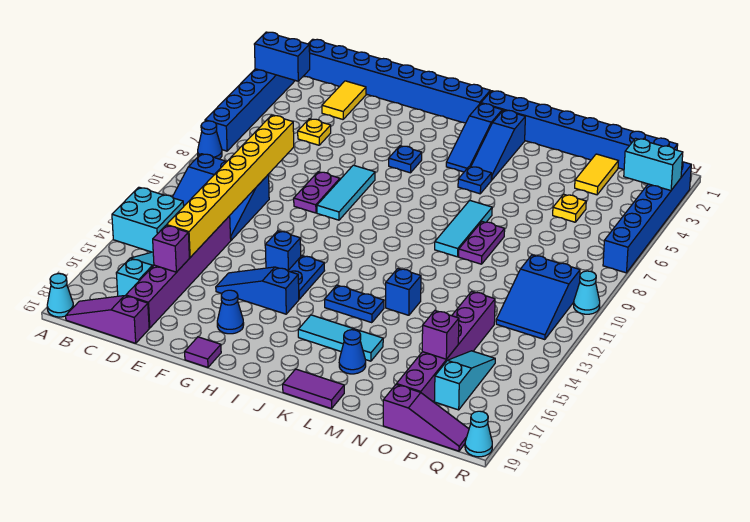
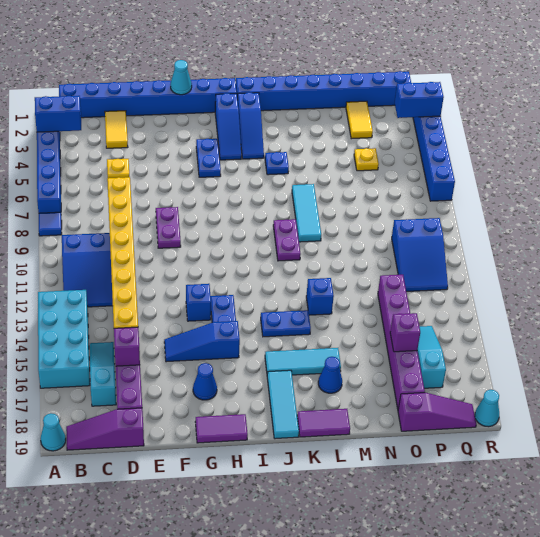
blue cone A8 level 1 -> blue tile A8 level 1
cyan brick A13:B14 level 1 -> cyan brick A13:B16 level 1
cyan tile G7:G9 level 1 -> cyan tile J17:J19 level 1
purple tile G19 level 1 -> purple tile G19:H19 level 1
blue plate H5 level 1 -> blue plate H4:H5 level 1
blue slope K2:K4 level 1 top 2 -> blue slope I2:I4 level 1 top 2
purple plate M8:M9 level 1 -> purple plate K9:K10 level 1
cyan brick Q3:R3 level 2 -> blue brick Q3:R3 level 2
cyan cone R10 level 1 -> cyan cone G1 level 2

